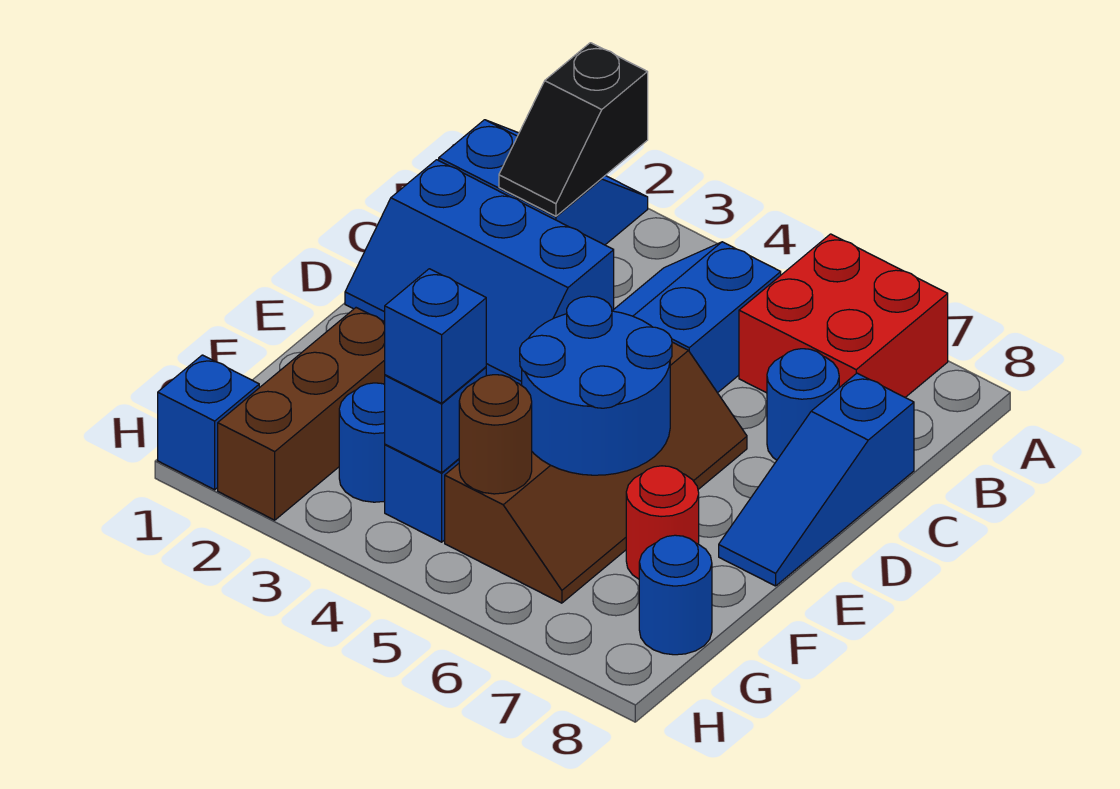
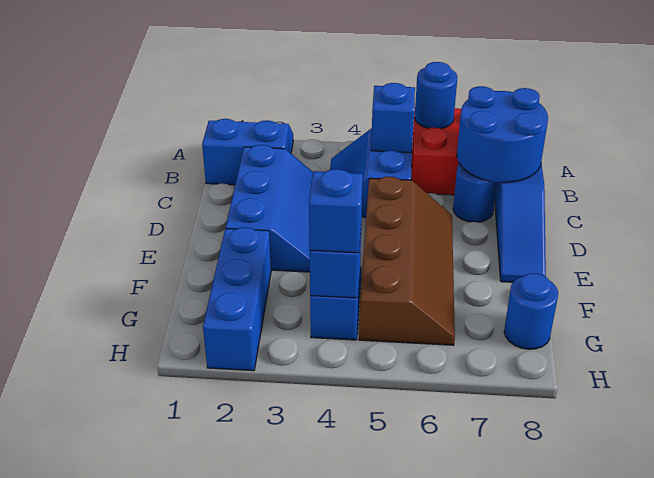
black slope A2:B2 level 2 top A -> none
blue slope C1:D3 level 1 top C -> blue slope C2:E3 level 1 top 2
blue round brick E5:F6 level 2 -> blue round brick B7:C8 level 2
brown brick F2:H2 level 1 -> blue brick F2:H2 level 1
red round brick F7 level 1 -> none
blue round brick G3 level 1 -> blue round brick A6 level 2
brown round brick G5 level 2 -> none
blue brick H1 level 1 -> blue brick B5 level 2

